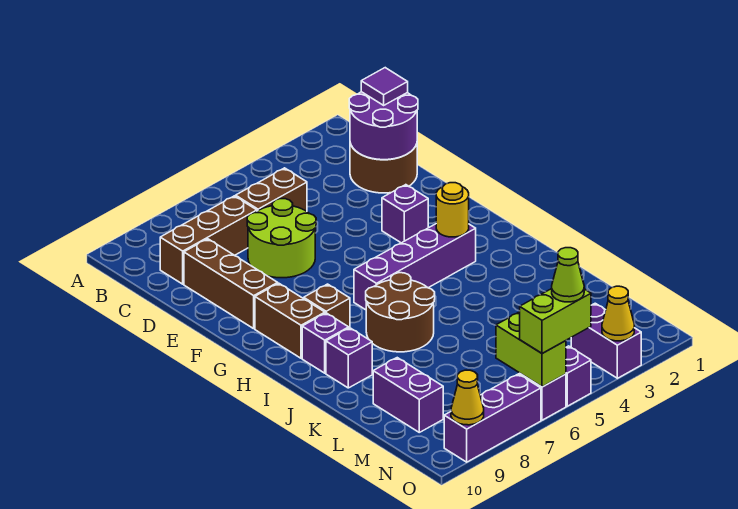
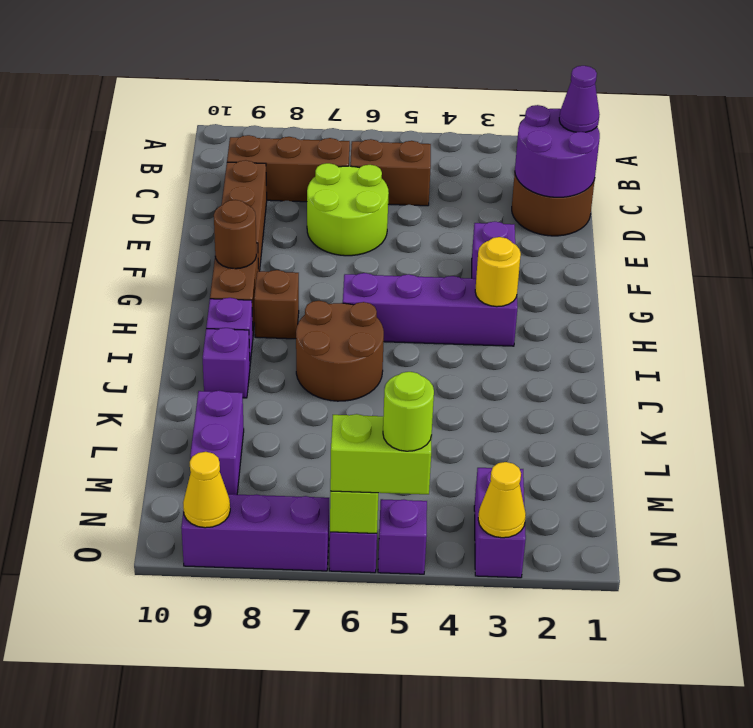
purple tile C1 level 3 -> purple cone C1 level 3
none -> brown round brick G9 level 2
lime cone O5 level 4 -> lime round brick O5 level 4

